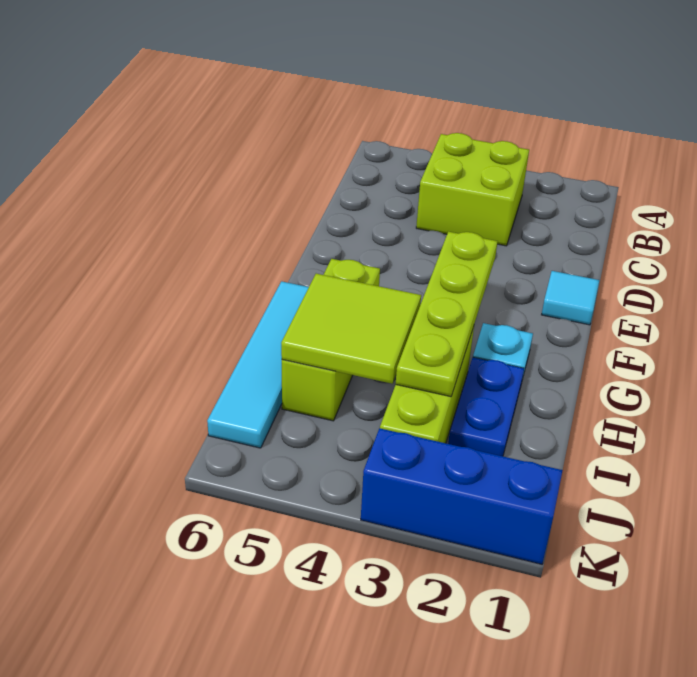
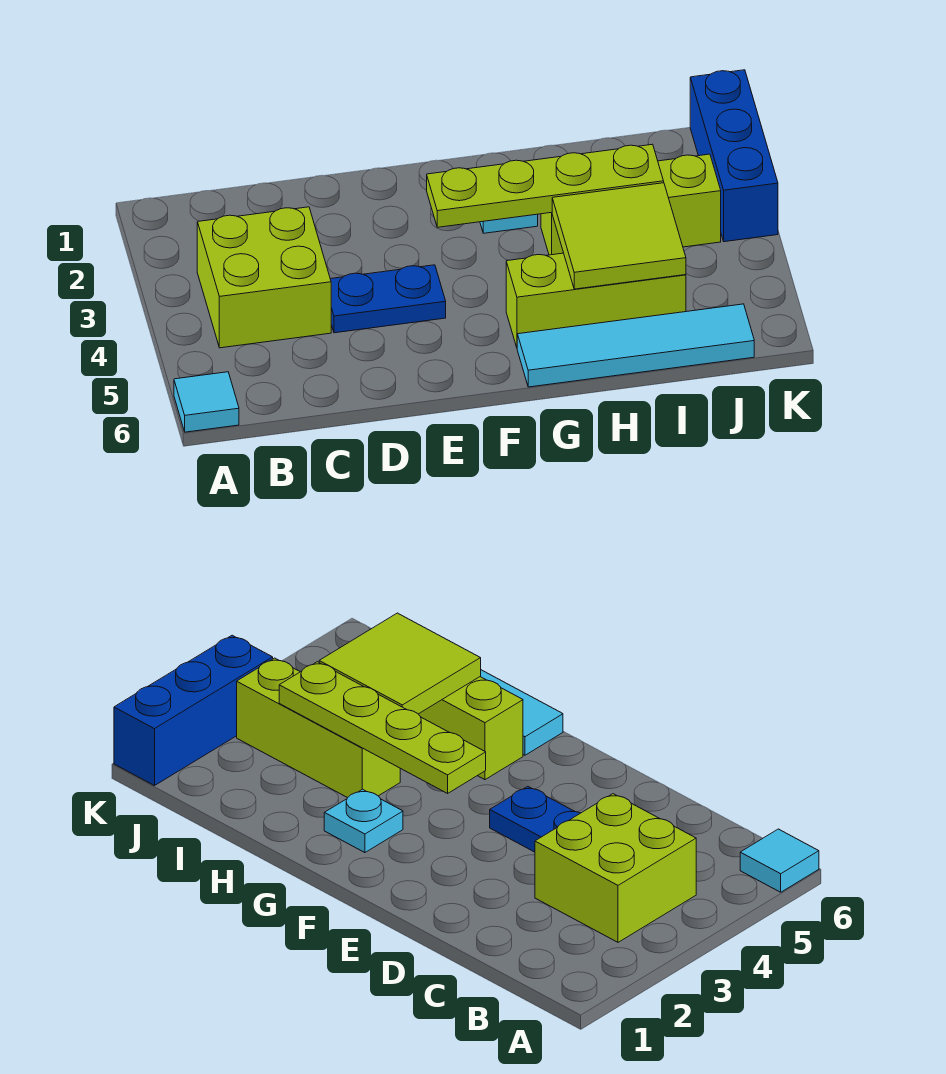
cyan tile E1 level 1 -> cyan tile A6 level 1
blue plate H2:I2 level 1 -> blue plate D4:E4 level 1

